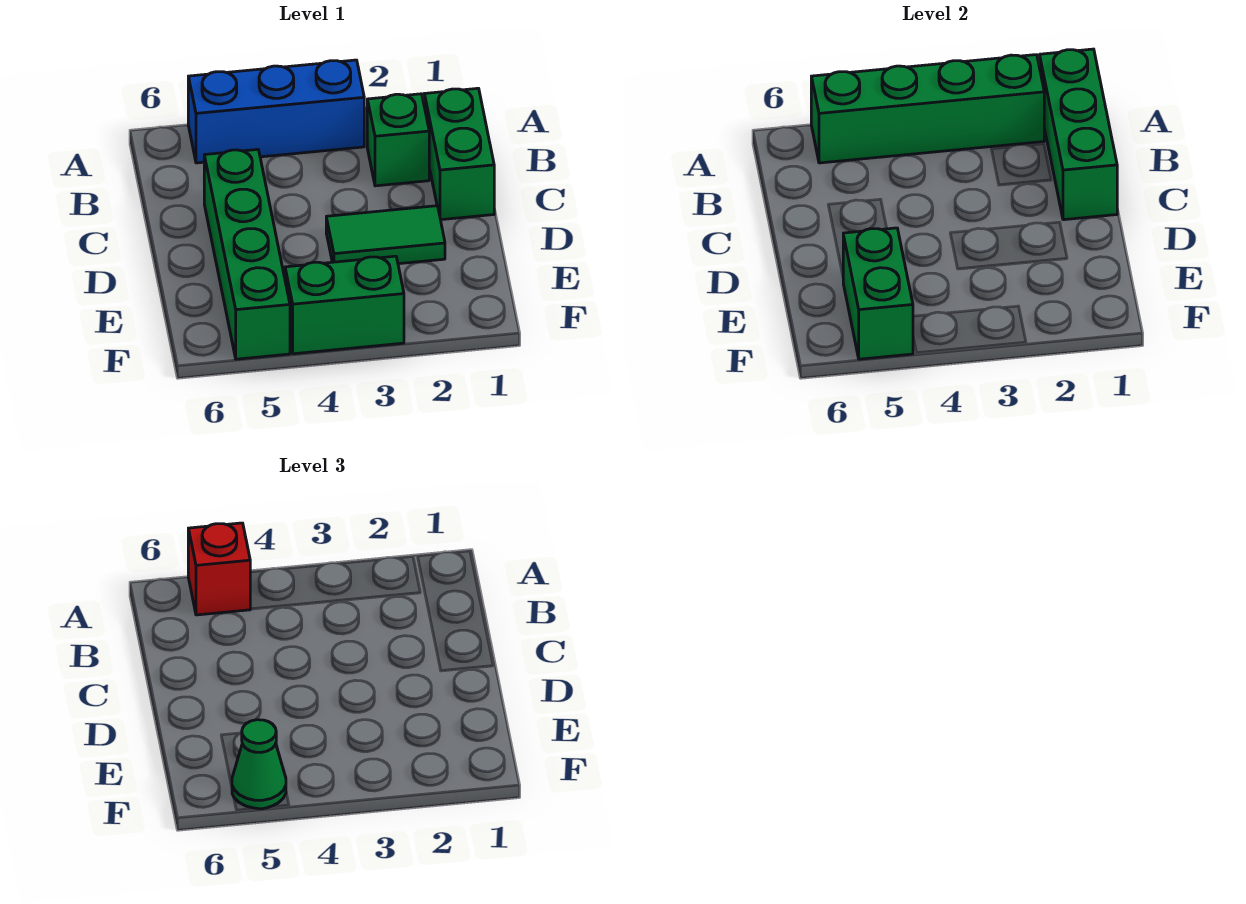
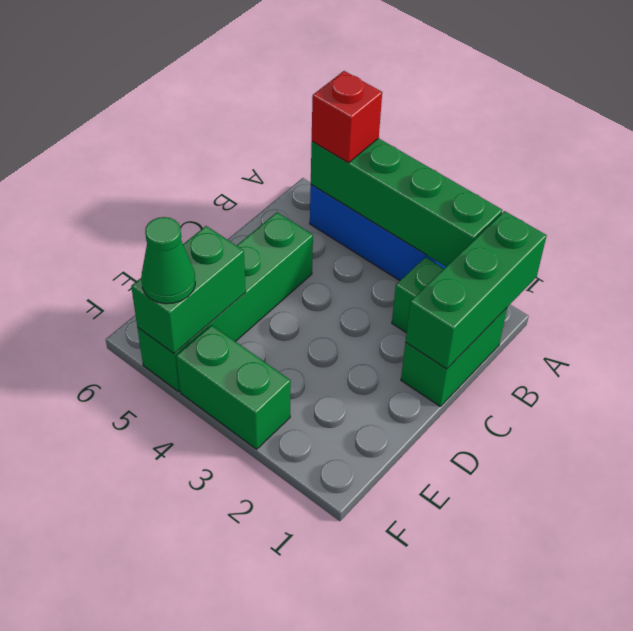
green tile D2:D3 level 1 -> none

